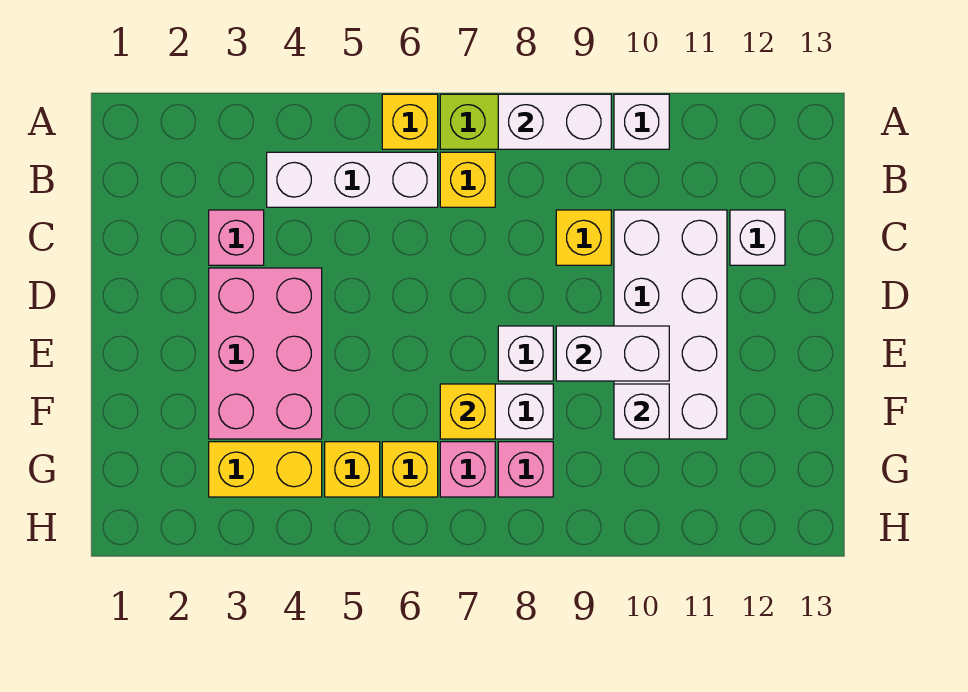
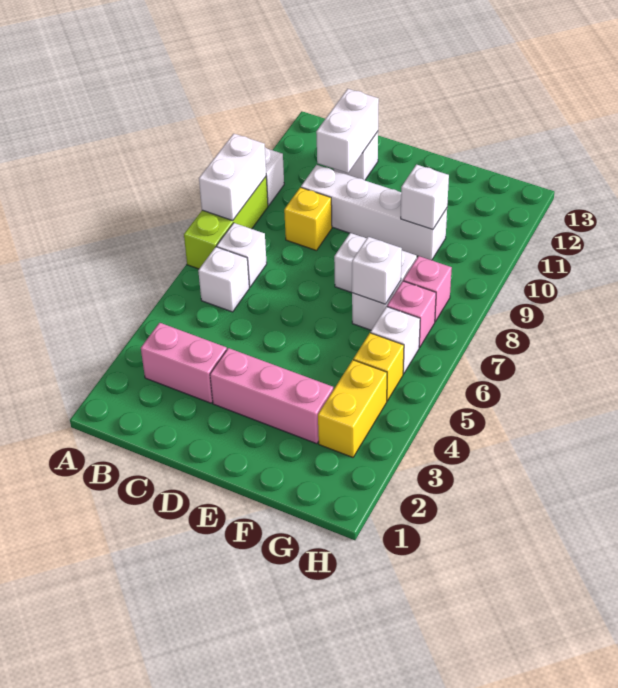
yellow brick A6 level 1 -> none
white brick B4:B6 level 1 -> white brick B6 level 1
yellow brick B7 level 1 -> white brick B7 level 1
pink brick C3 level 1 -> pink brick B3:C3 level 1
white brick C10:F11 level 1 -> white brick C10:F10 level 1
pink brick D3:F4 level 1 -> pink brick D3:F3 level 1
white brick E9:E10 level 2 -> white brick C11:C12 level 2
yellow brick F7 level 2 -> white brick F7 level 2
yellow brick G6 level 1 -> white brick G6 level 1

